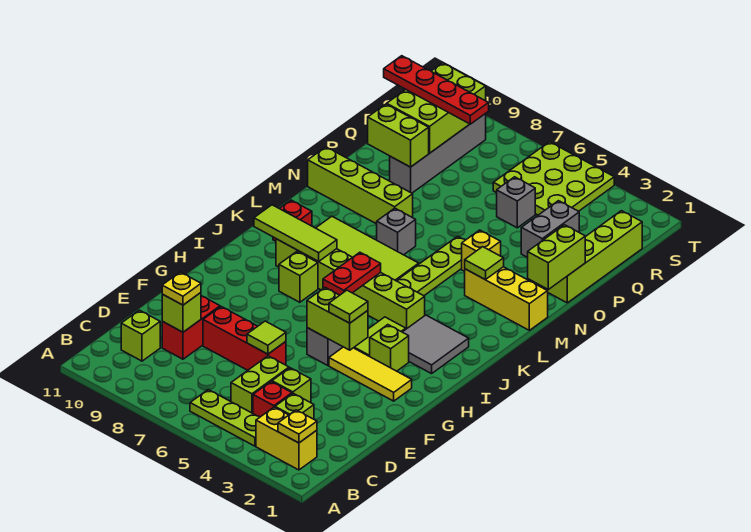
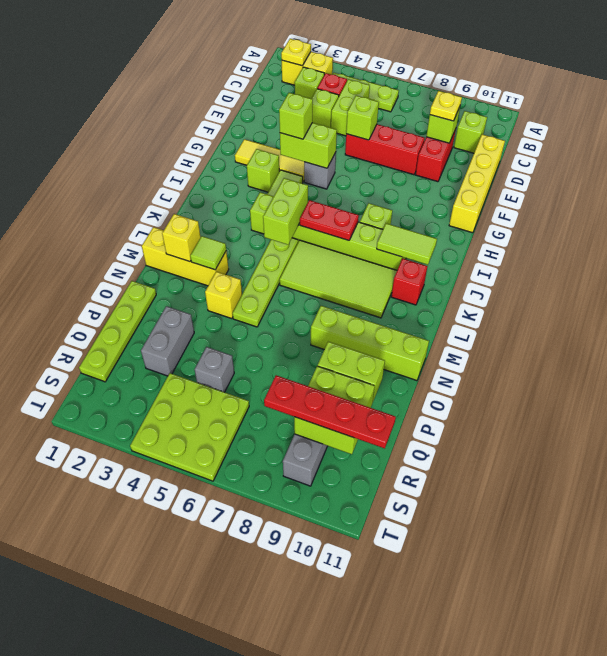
none -> yellow brick D11:G11 level 1
lime tile E6 level 2 -> lime brick E6 level 2
lime tile G4 level 3 -> lime brick G4 level 3
grey tile I2:J3 level 1 -> none
red plate I6:J6 level 2 -> red plate J6:J7 level 2
lime tile J8:J10 level 2 -> lime tile J9:J10 level 2
none -> yellow brick M2 level 2
grey brick M7 level 1 -> none
lime brick N1:O1 level 2 -> lime brick J5:K5 level 2
lime brick O1:R1 level 1 -> lime plate O1:R1 level 1
lime brick Q9:S10 level 2 -> lime brick Q9:R10 level 2

